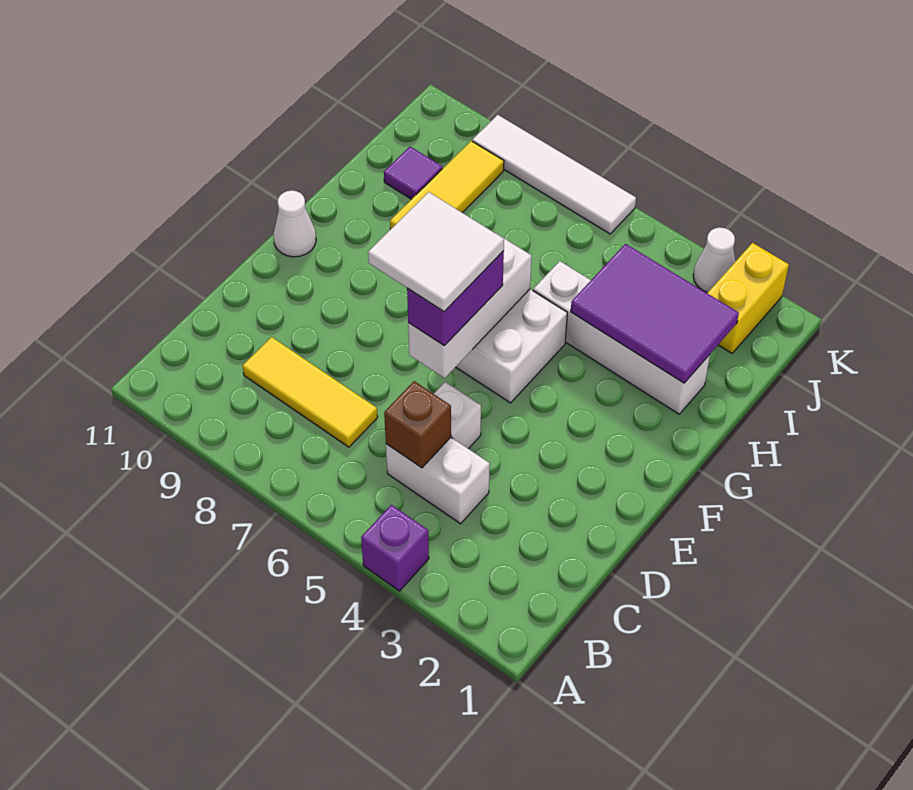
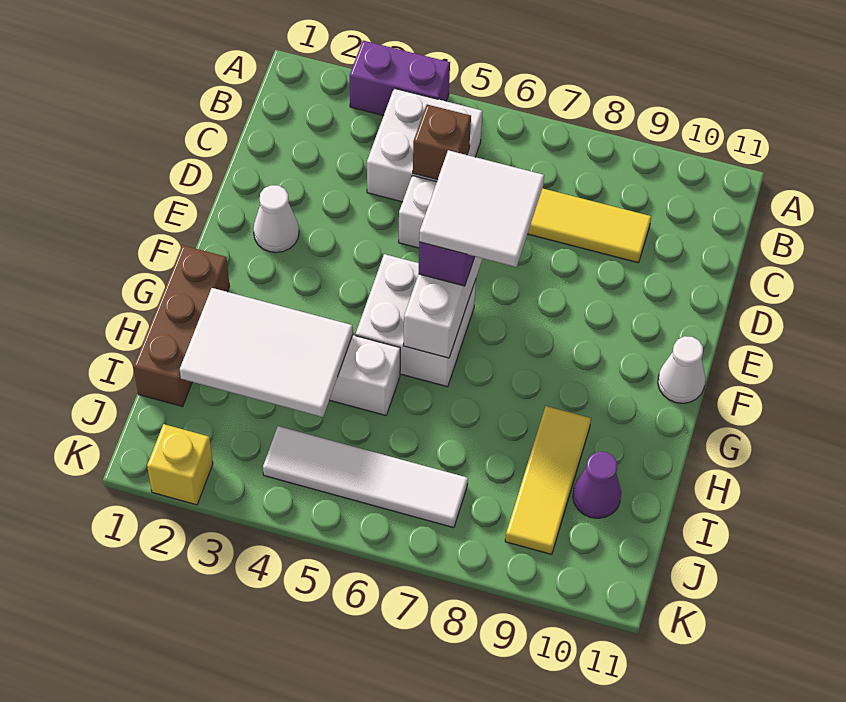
purple brick A4 level 1 -> purple brick A3:A4 level 1
white brick C4:C5 level 1 -> white brick B4:C5 level 1
none -> brown brick G1:I1 level 1
purple tile H2:I4 level 2 -> white tile H2:I4 level 2
purple tile I10 level 1 -> purple cone I10 level 1
yellow brick J2:K2 level 1 -> yellow brick K2 level 1
white cone K3 level 1 -> white cone E2 level 1
white tile K6:K9 level 1 -> white tile J4:J7 level 1

